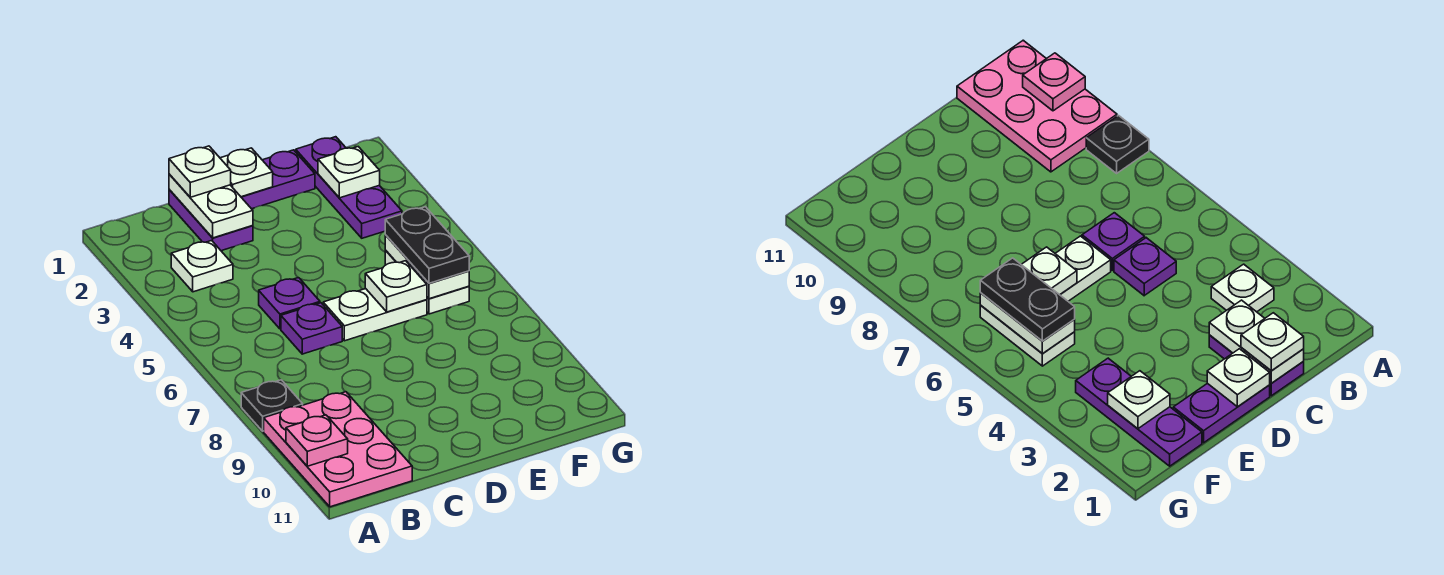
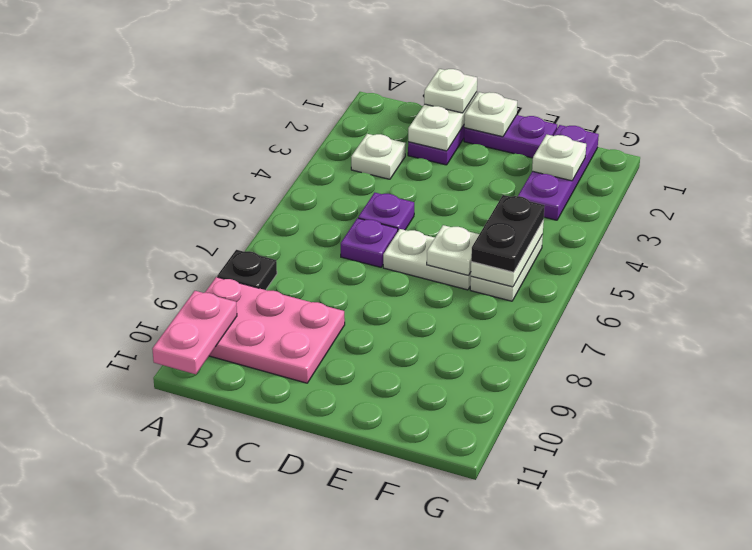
pink plate A9:B11 level 1 -> pink plate A9:C10 level 1
pink plate A10 level 2 -> pink plate A10:A11 level 2

